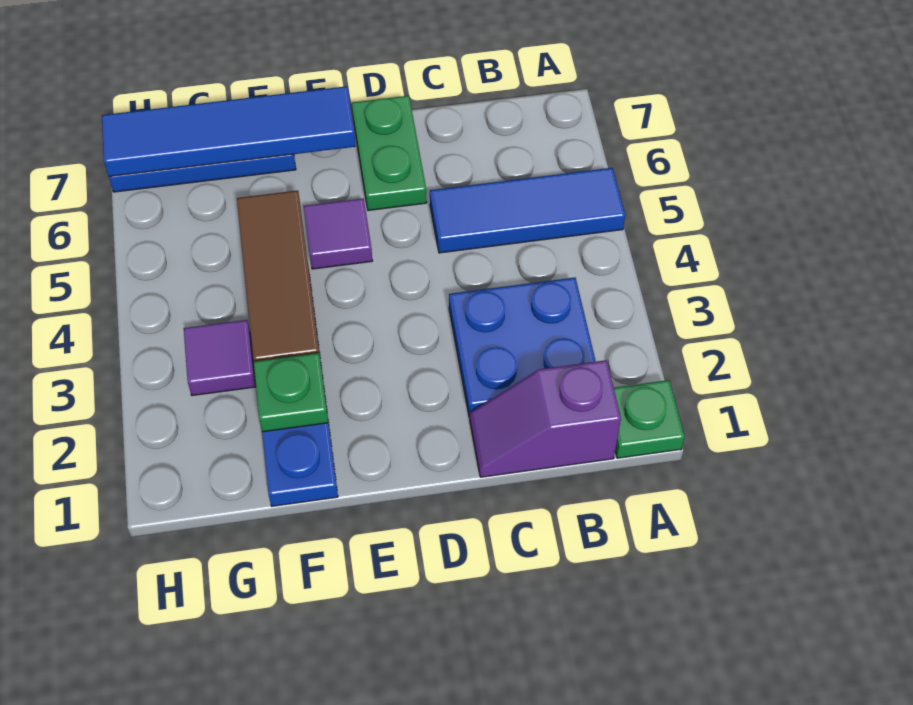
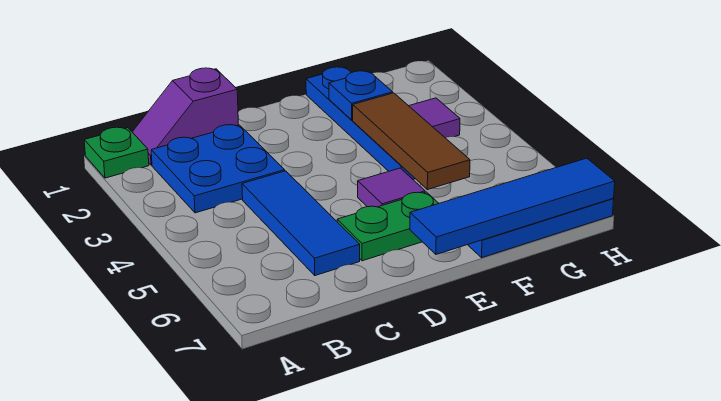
blue tile A5:C5 level 1 -> blue tile C4:C6 level 1
purple slope B1:C1 level 1 top B -> purple slope B1:C1 level 1 top C
green plate D6:D7 level 1 -> green plate D6:E6 level 1
green plate F2 level 2 -> blue plate F2 level 2

